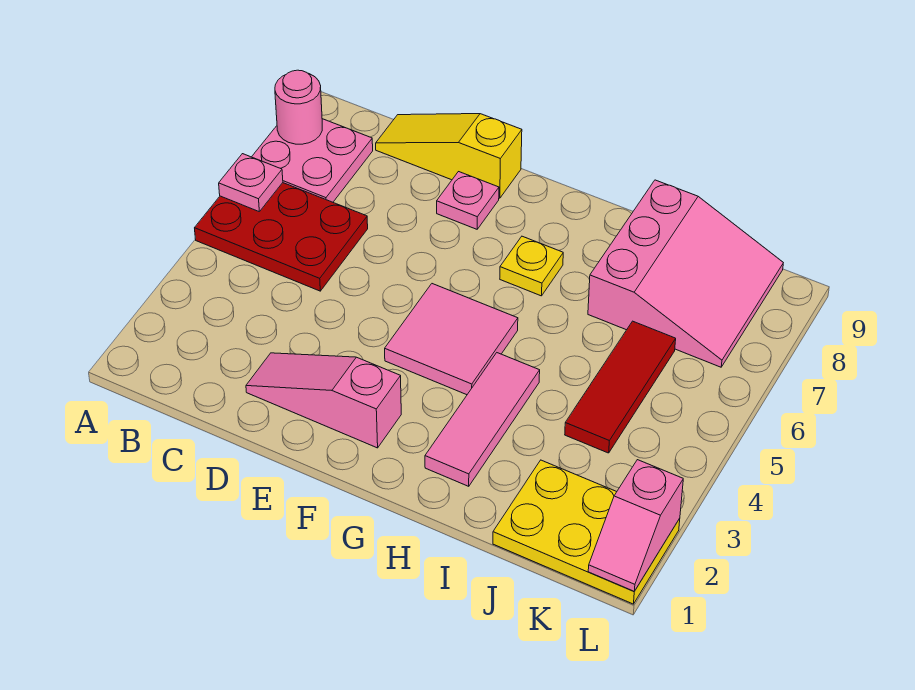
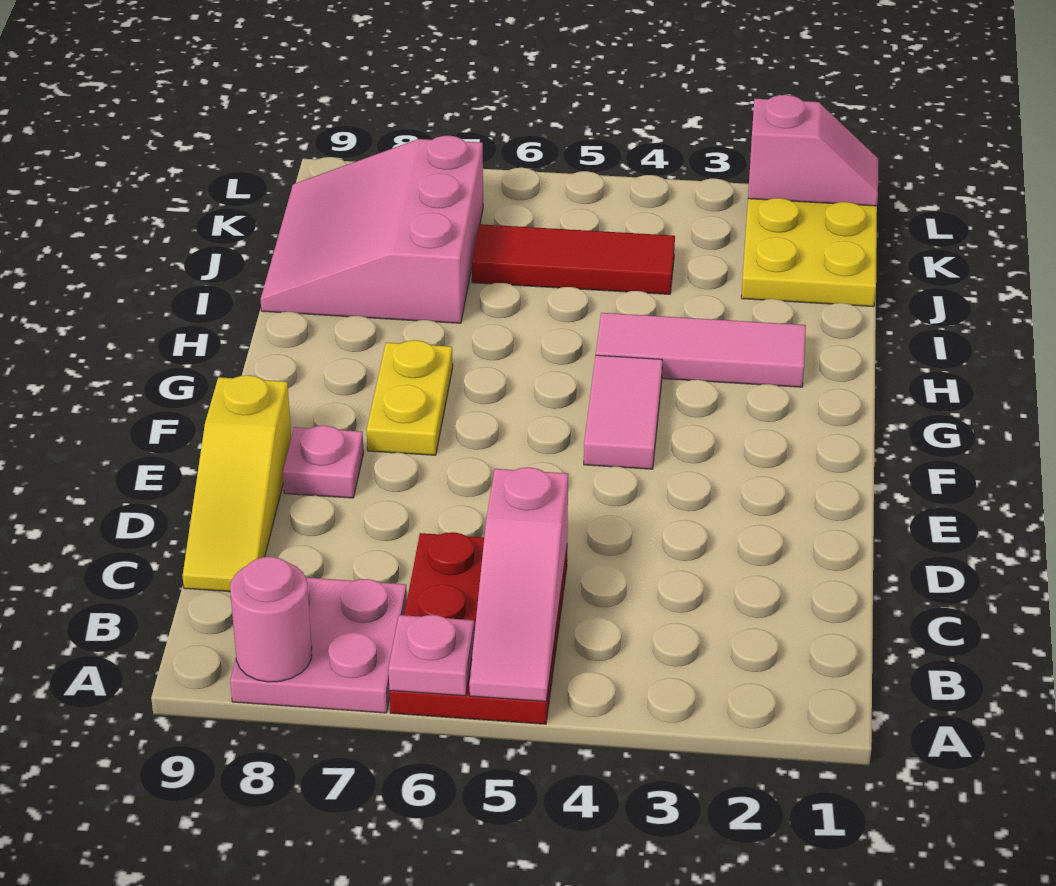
pink slope D2:F2 level 1 top F -> pink slope A5:C5 level 2 top C
pink tile F4:G5 level 1 -> pink tile F4:G4 level 1
yellow plate G7 level 1 -> yellow plate F7:G7 level 1
pink slope I7:K9 level 1 top I -> pink slope I7:K9 level 1 top 7

